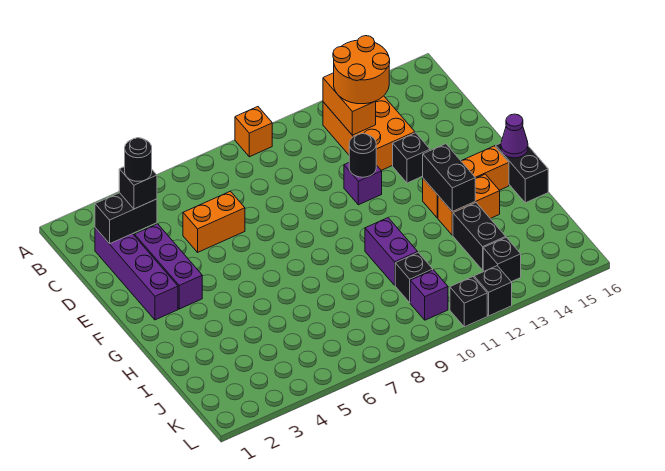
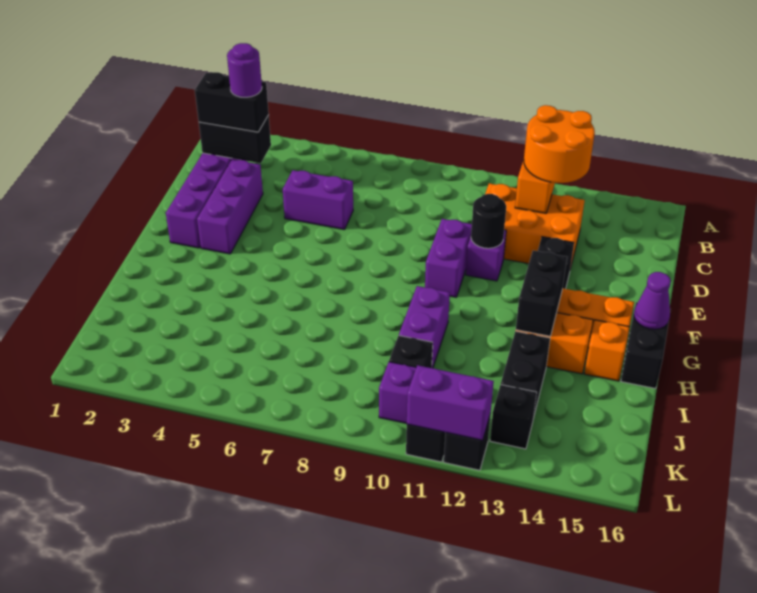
orange brick A9 level 1 -> orange brick H15 level 1
orange brick B12:D13 level 1 -> orange brick C11:D13 level 1
black brick C3 level 3 -> black brick C2:C3 level 3
black round brick C3 level 4 -> purple round brick C3 level 4
orange brick D5:D6 level 1 -> purple brick D5:D6 level 1
none -> purple brick E10:F10 level 1
none -> purple brick L11:L12 level 2

